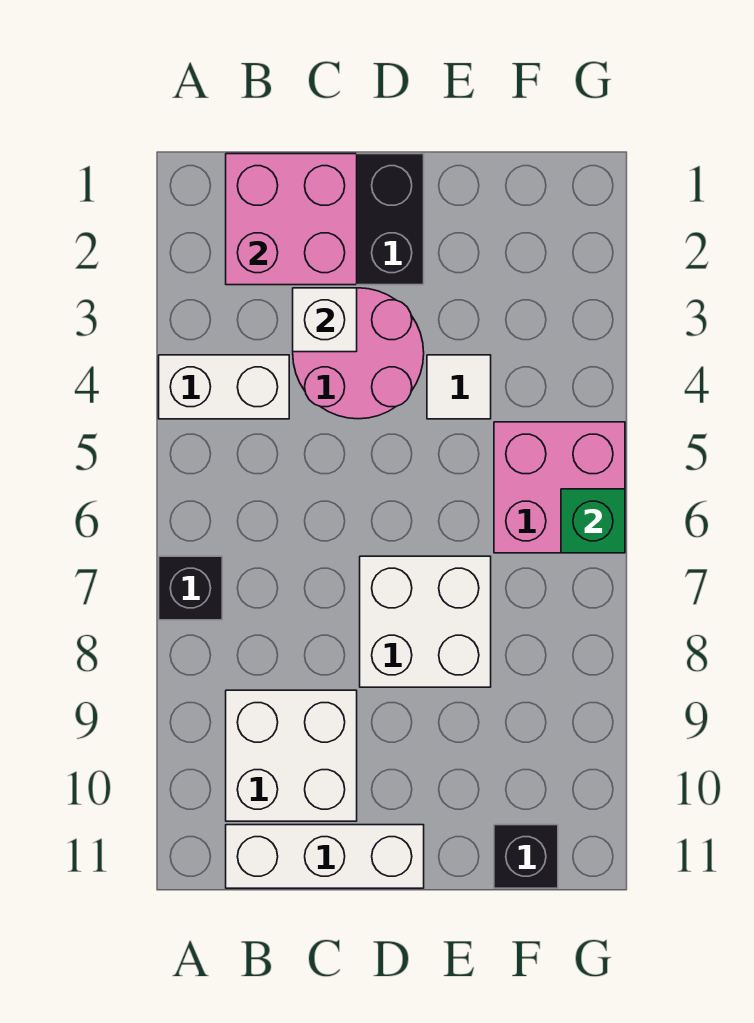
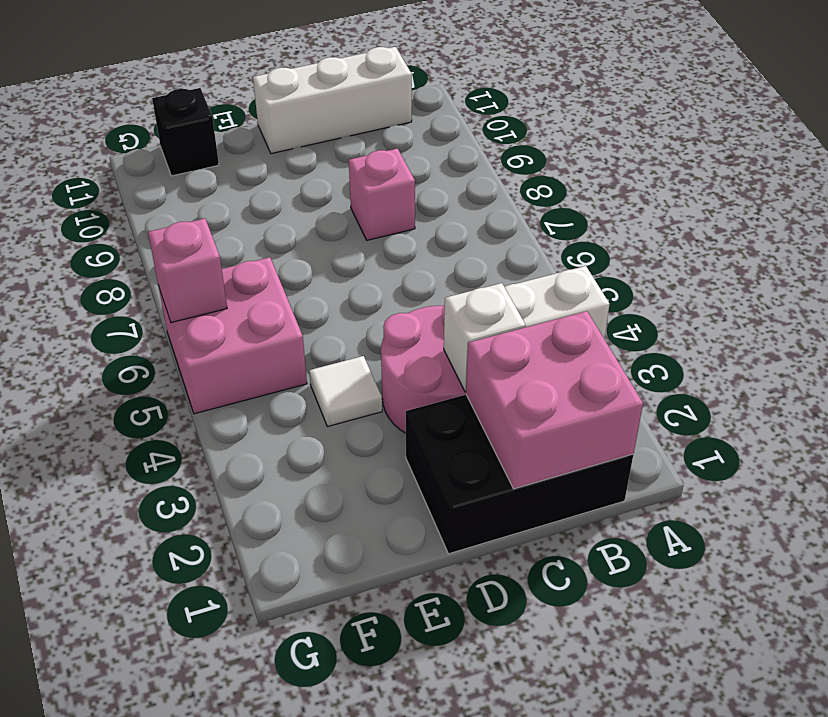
black brick A7 level 1 -> none
white brick B9:C10 level 1 -> none
none -> pink brick C8 level 1
white brick D7:E8 level 1 -> none
green brick G6 level 2 -> pink brick G6 level 2

